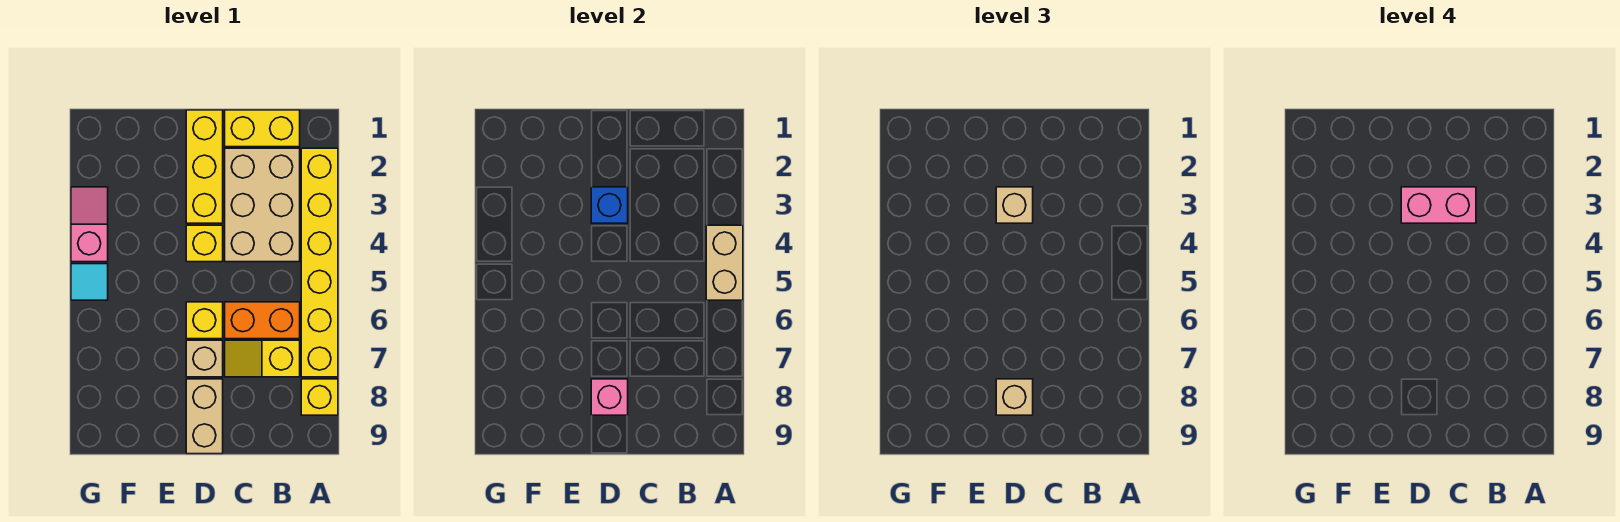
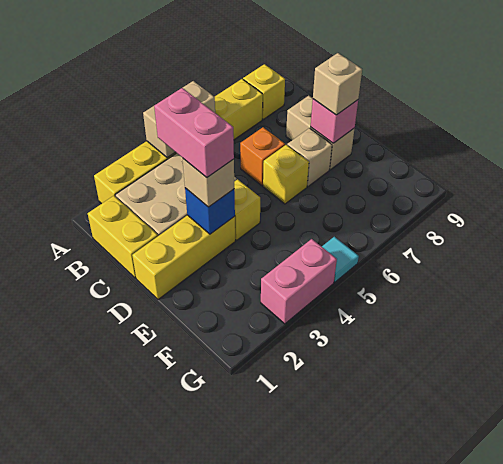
orange brick B6:C6 level 1 -> orange brick C6 level 1
yellow slope B7:C7 level 1 top B -> none
tan brick D8:D9 level 1 -> tan brick C8:D8 level 1
pink slope G3:G4 level 1 top 4 -> pink brick G3:G4 level 1

